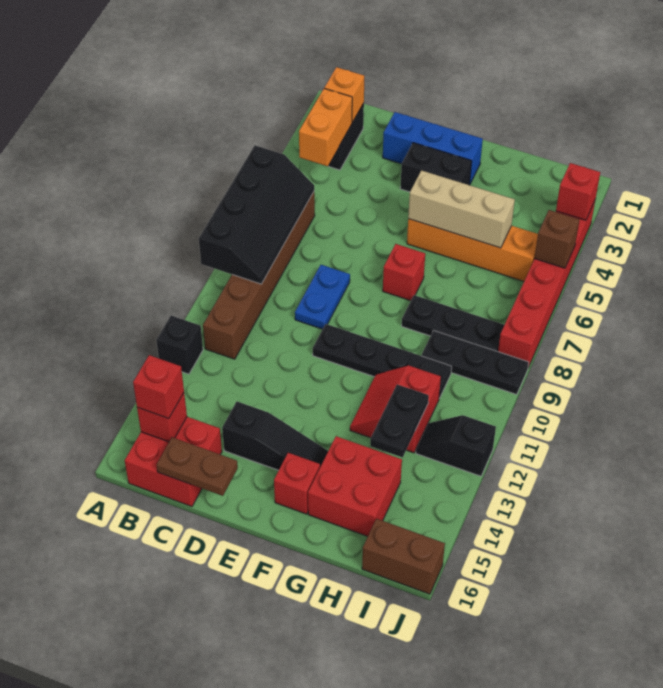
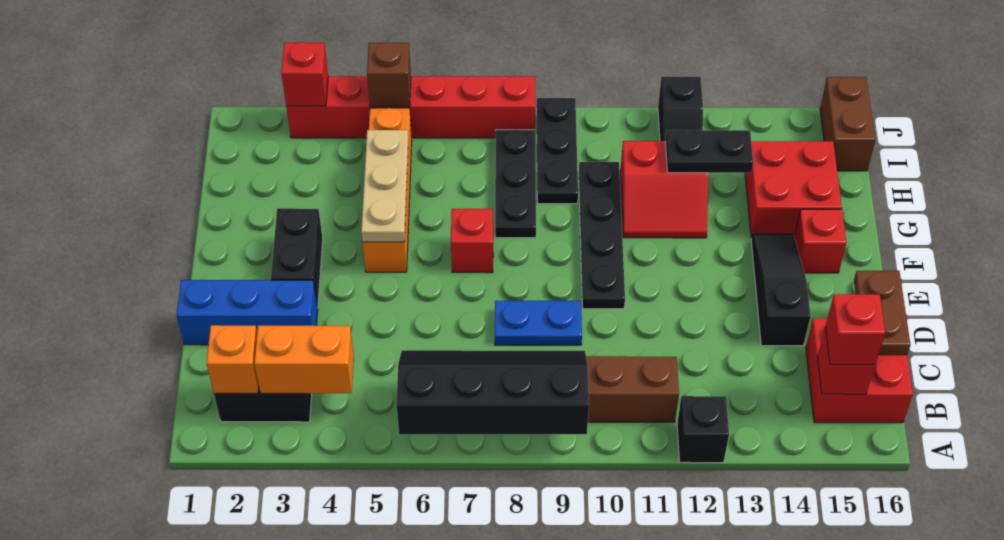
blue brick D2:F2 level 1 -> blue brick D1:D3 level 1
tan brick F5:H5 level 2 -> tan plate F5:H5 level 2

